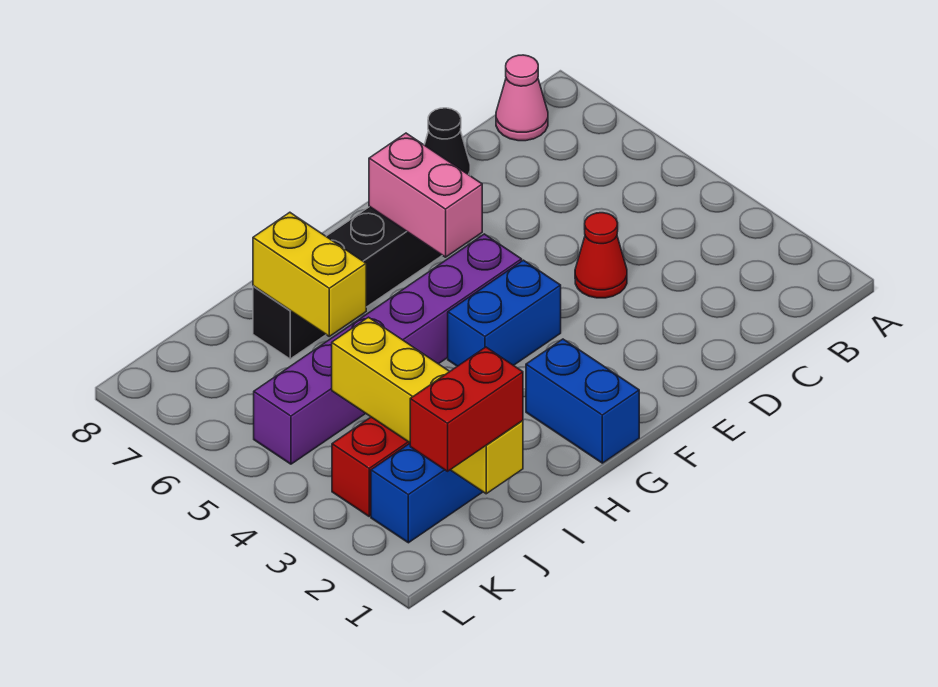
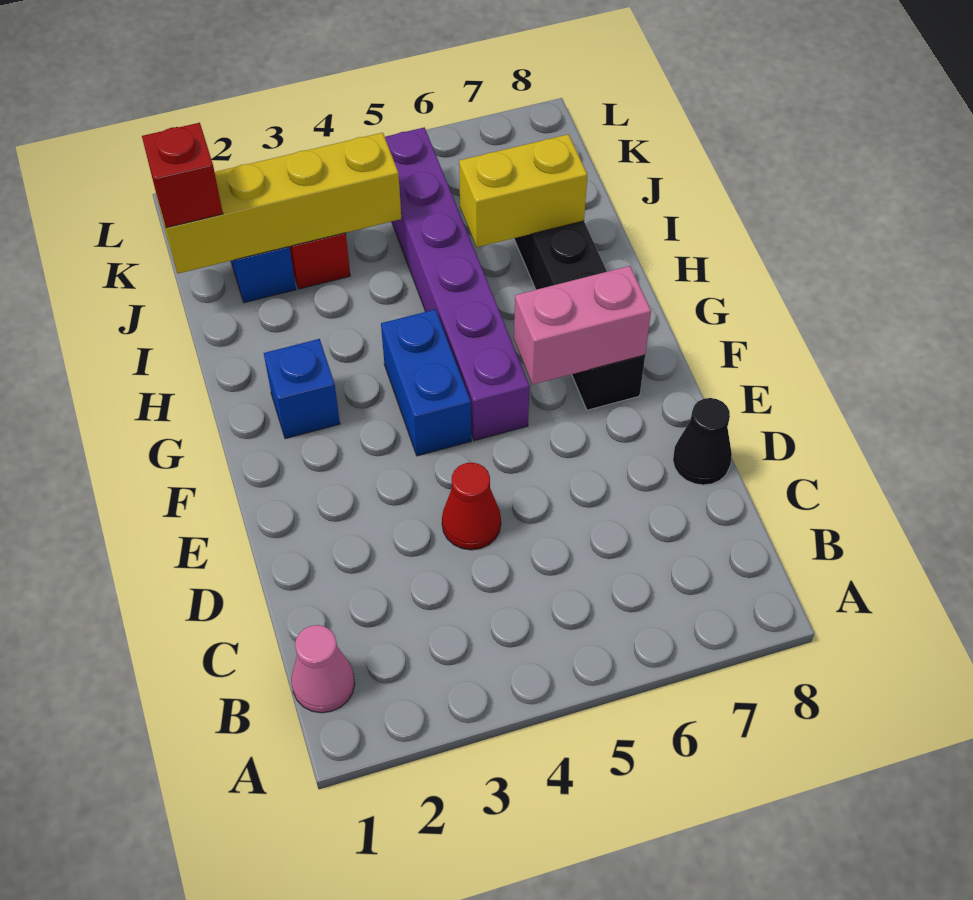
pink cone B8 level 1 -> pink cone B1 level 1
blue brick G1:G2 level 1 -> blue brick G2 level 1
red brick J1:K1 level 3 -> red brick J1 level 3

